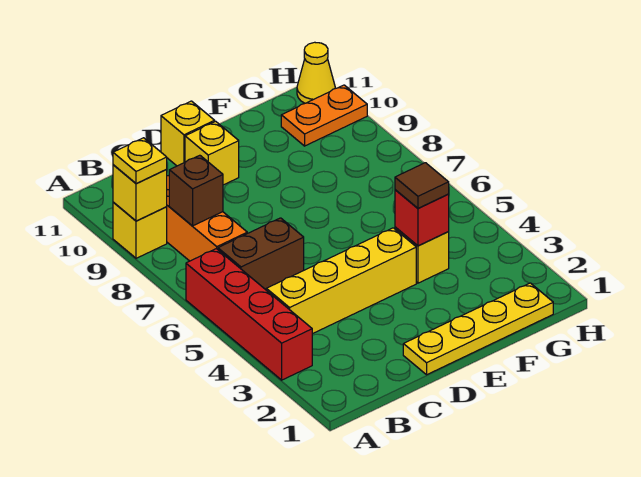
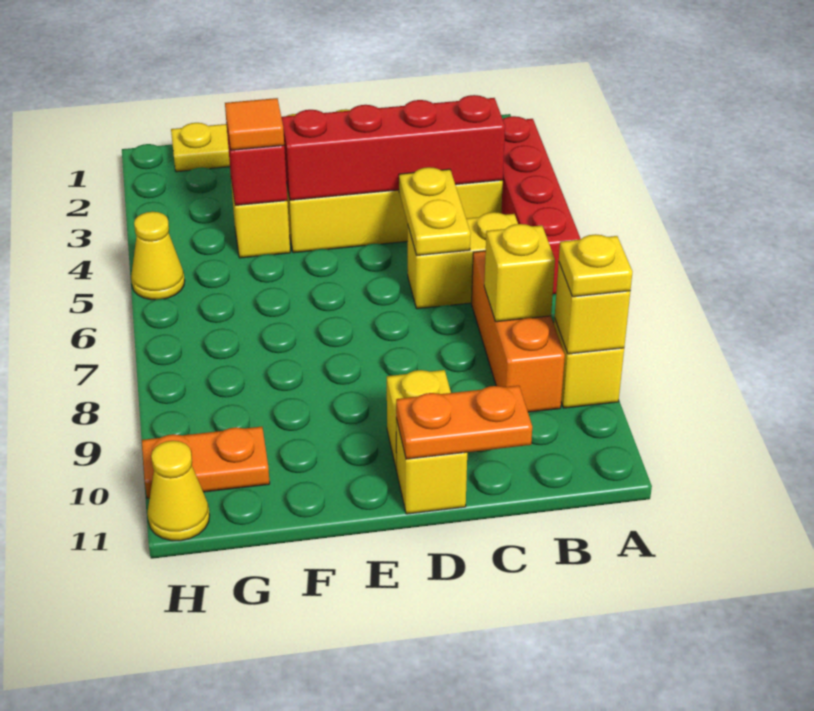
none -> red brick B4:E4 level 2
brown brick B6:C6 level 1 -> yellow brick B6:C6 level 1
brown brick B8 level 2 -> yellow brick B8 level 2
none -> yellow plate C5:C6 level 2
none -> orange plate C11:D11 level 2
brown tile F4 level 3 -> orange tile F4 level 3
none -> yellow cone H5 level 1

